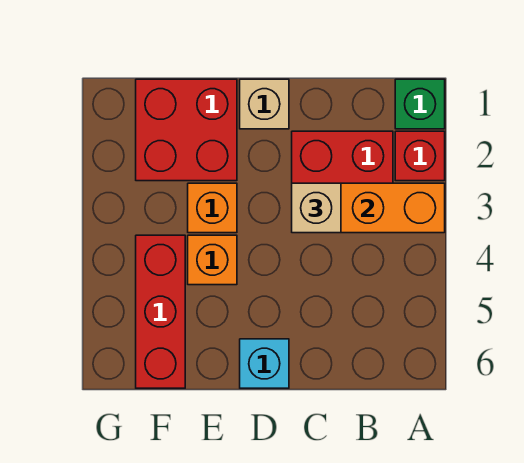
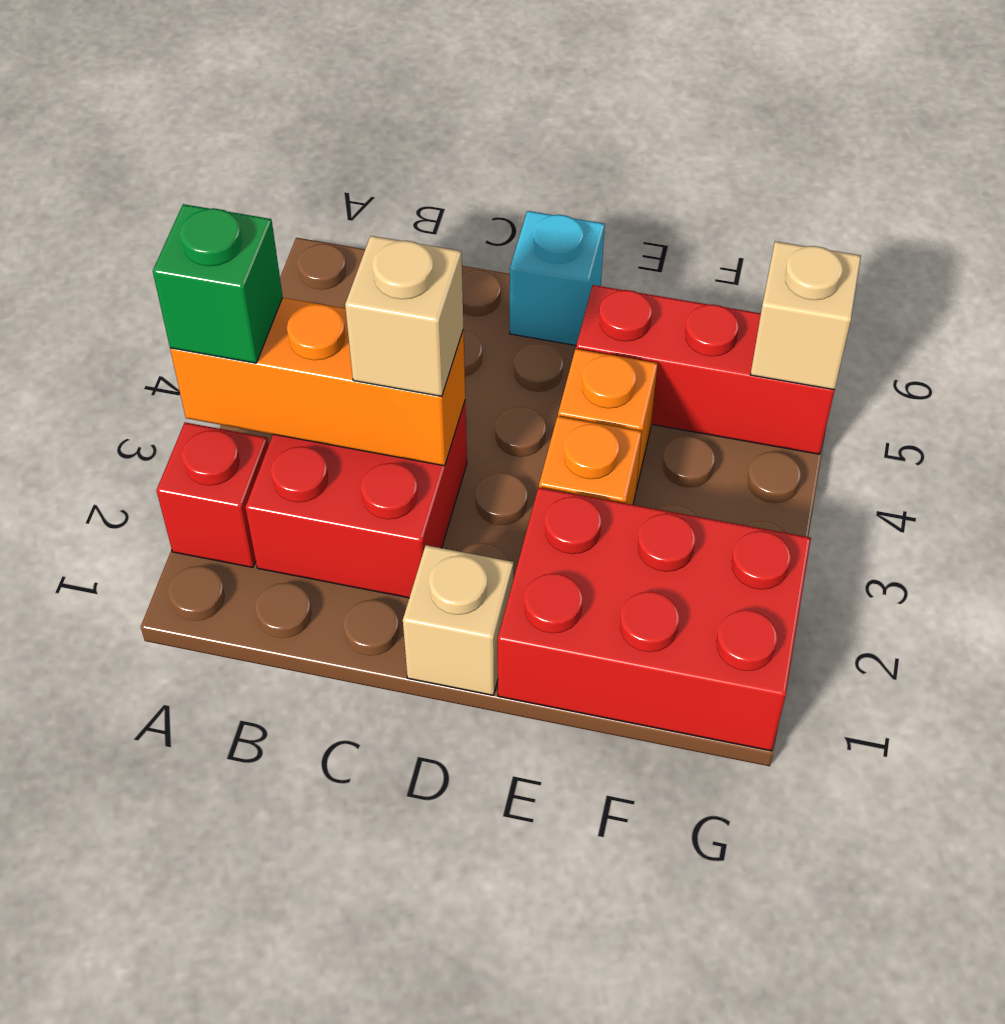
green brick A1 level 1 -> green brick A3 level 3
red brick E1:F2 level 1 -> red brick E1:G2 level 1
red brick F4:F6 level 1 -> red brick E5:G5 level 1
none -> tan brick G5 level 2

